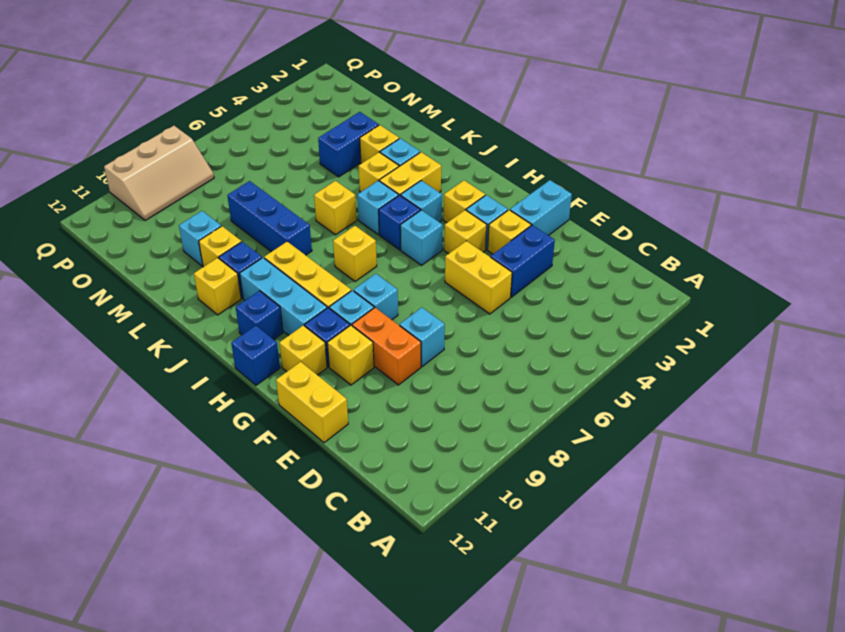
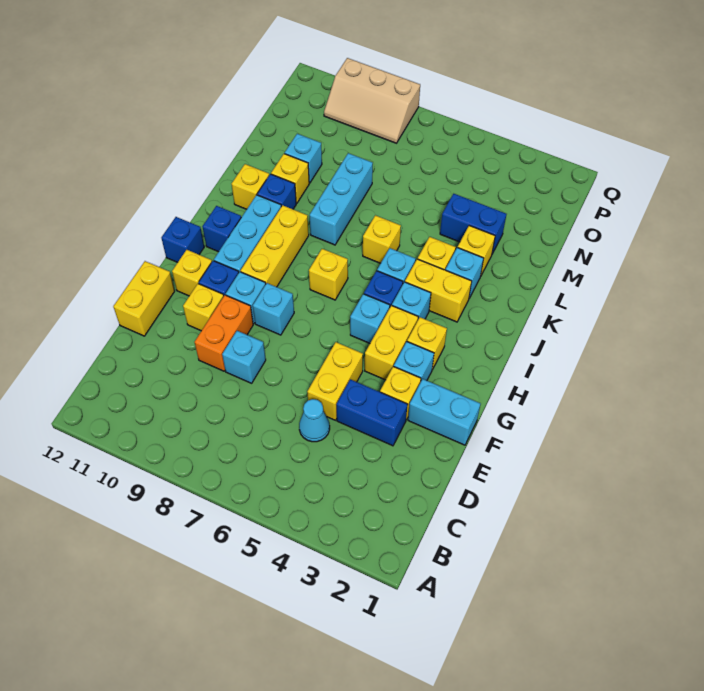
none -> cyan cone D5 level 1
yellow brick G4 level 1 -> yellow brick G4:H4 level 1
blue brick K8:M8 level 1 -> cyan brick K8:M8 level 1

